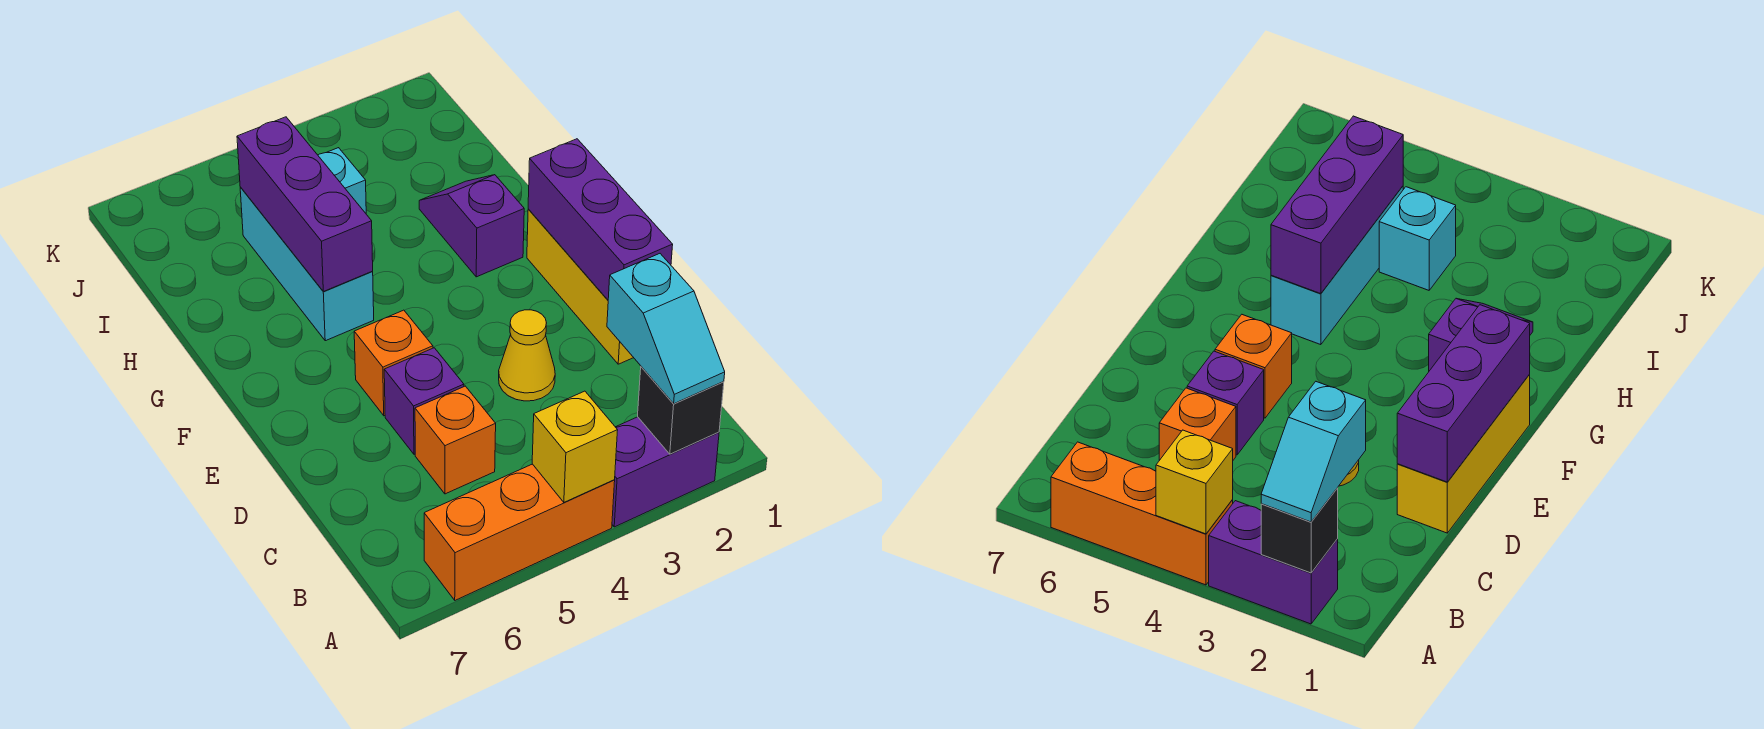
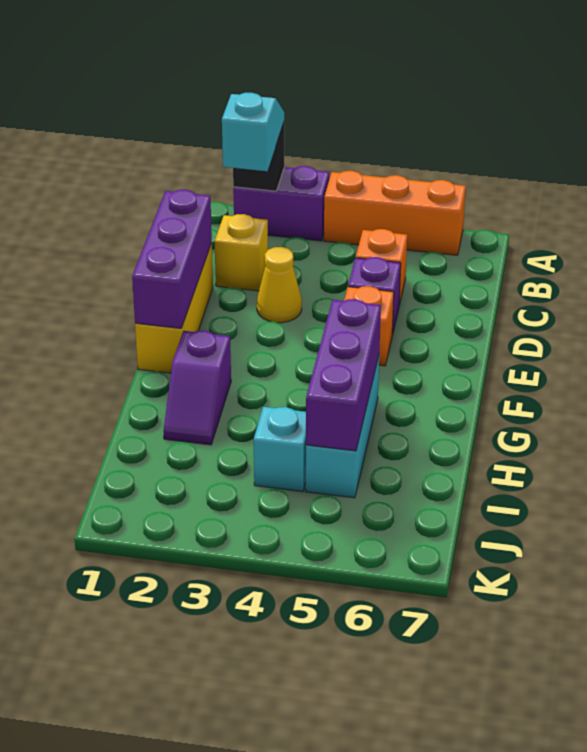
yellow brick A4 level 2 -> yellow brick C2 level 1

